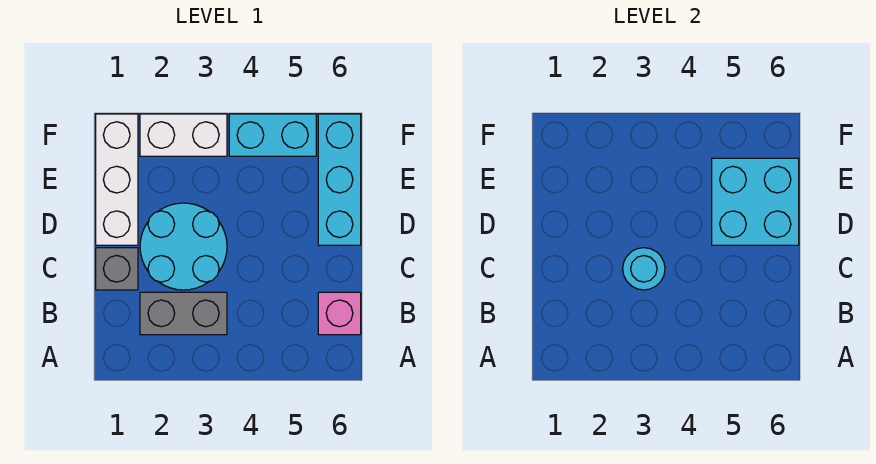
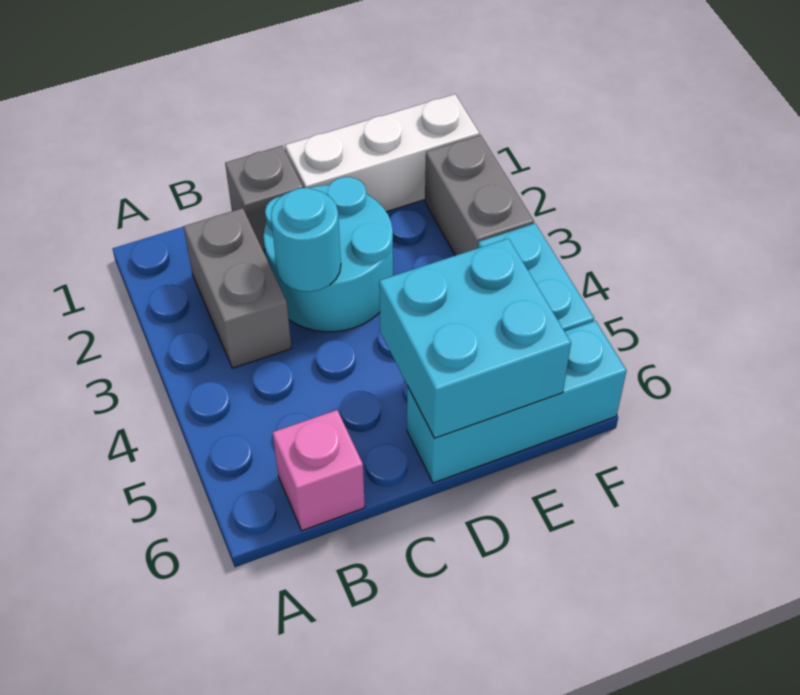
white brick F2:F3 level 1 -> grey brick F2:F3 level 1

